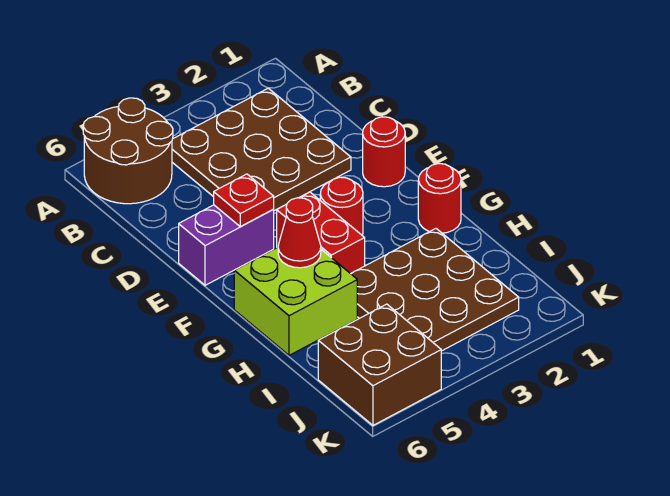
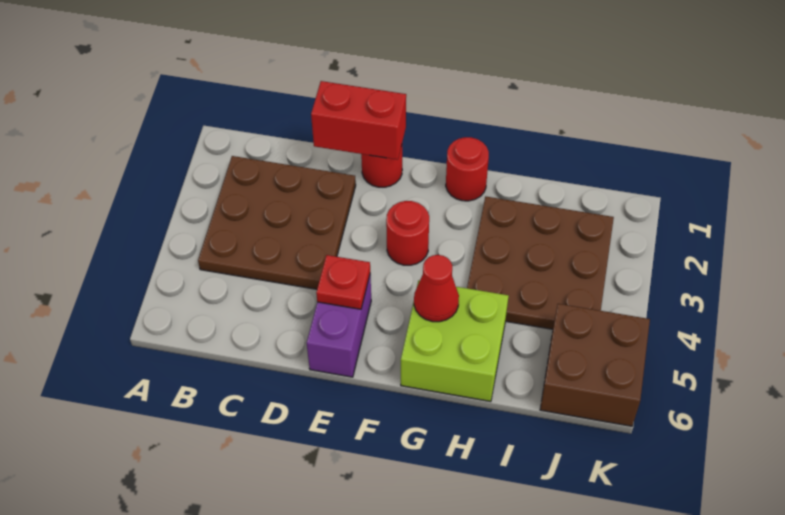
brown round brick A5:B6 level 1 -> none
red brick F4:G4 level 1 -> red brick D1:E1 level 2

